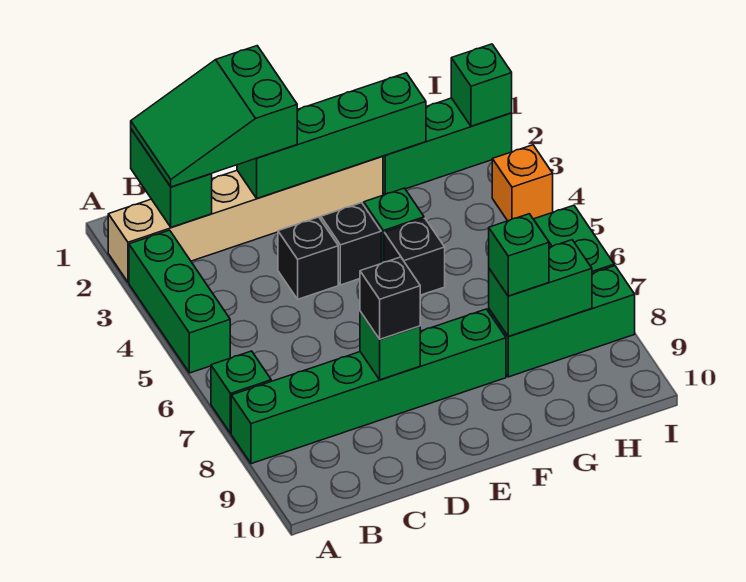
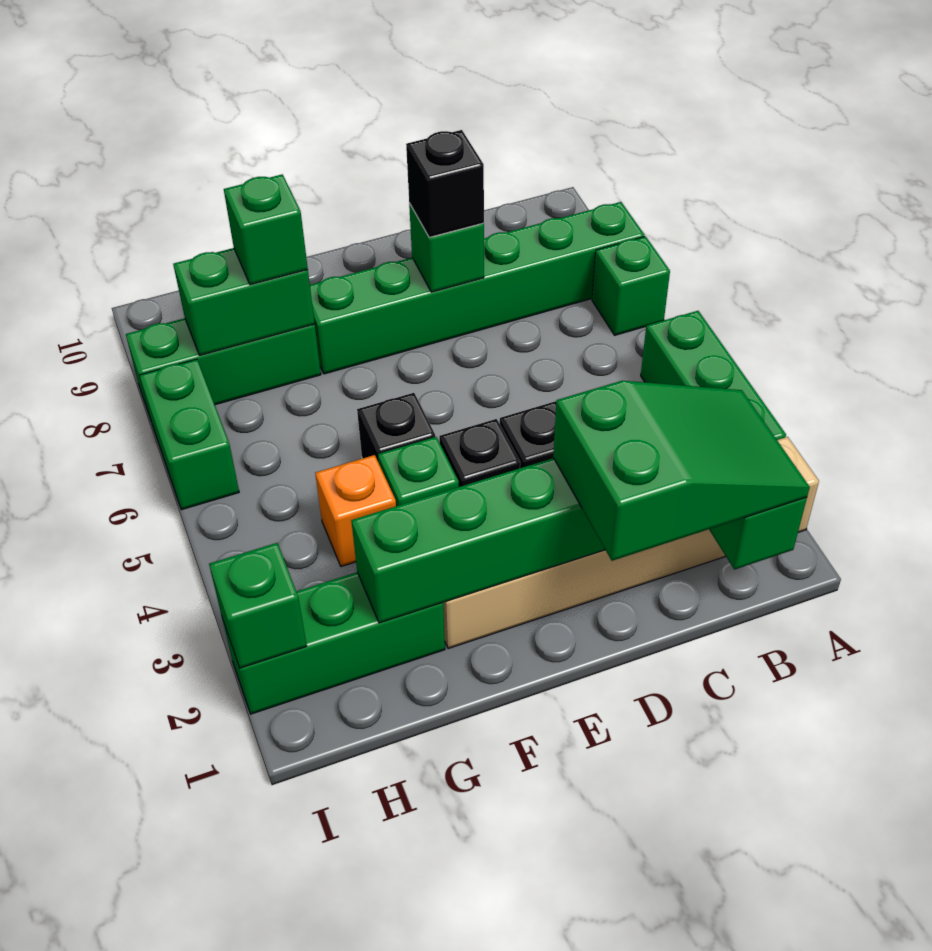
orange brick I4 level 1 -> orange brick G4 level 1

